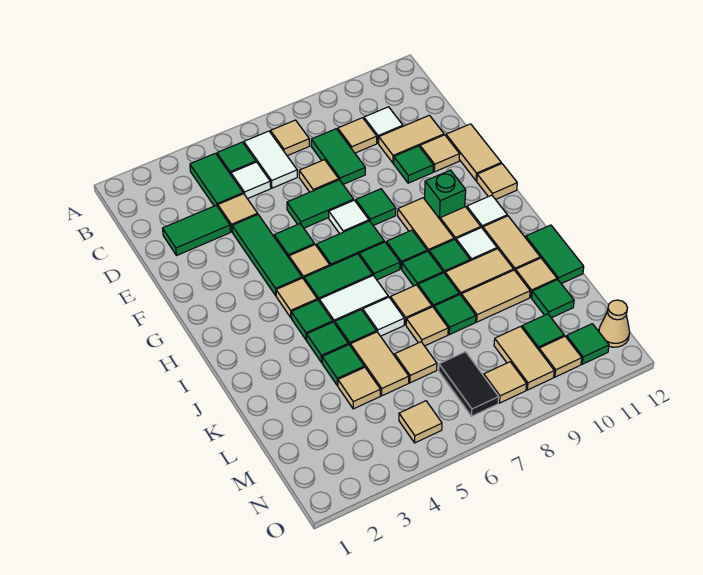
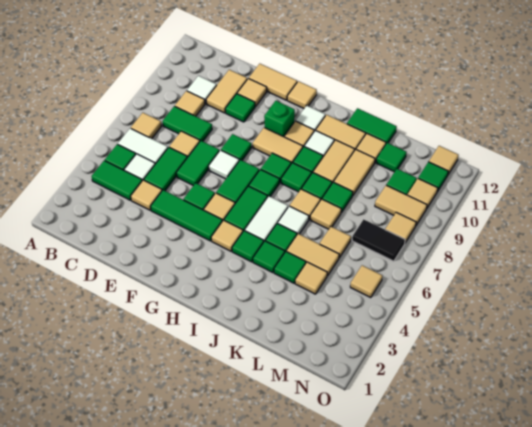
green tile D2:D3 level 1 -> green tile D5:D6 level 1
tan cone N12 level 1 -> tan tile N12 level 1

